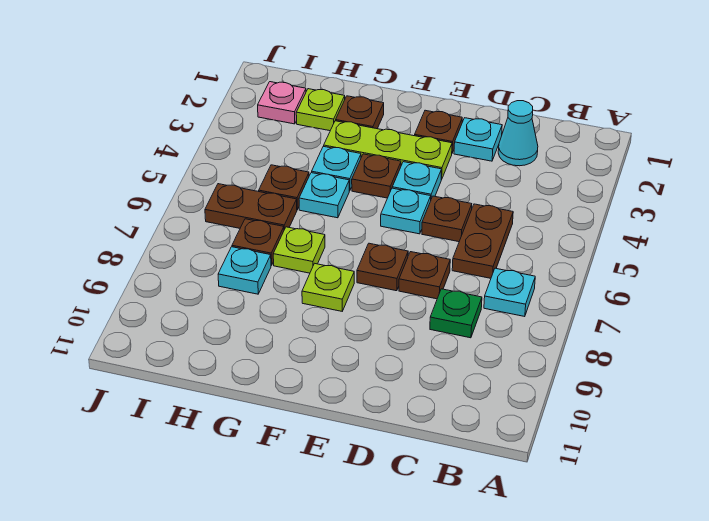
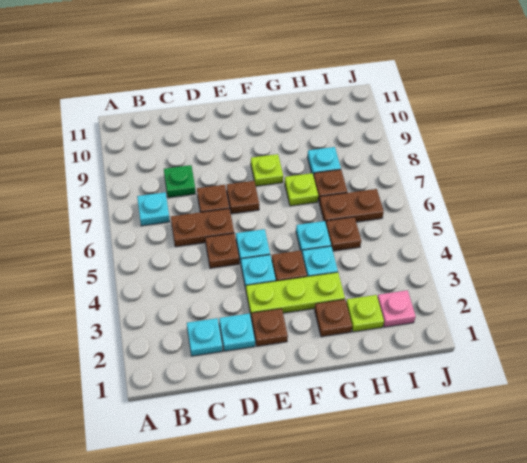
cyan cone C2 level 1 -> cyan plate C2 level 1
brown plate C5:C6 level 1 -> brown plate C6:D6 level 1

